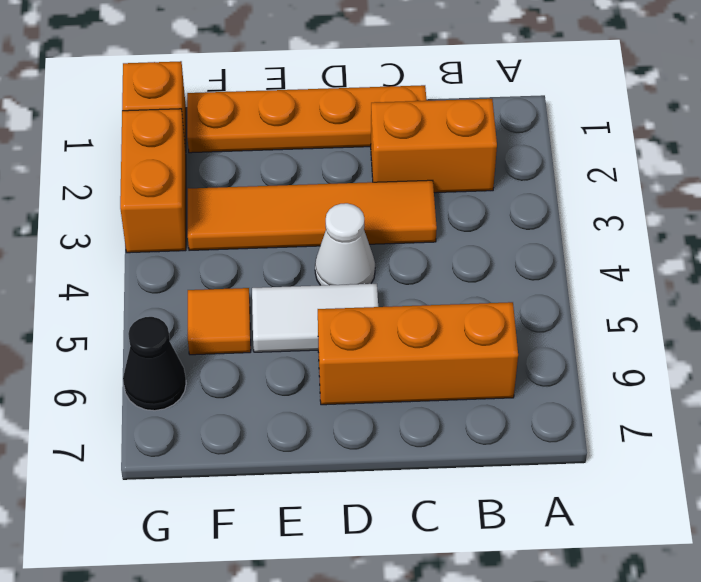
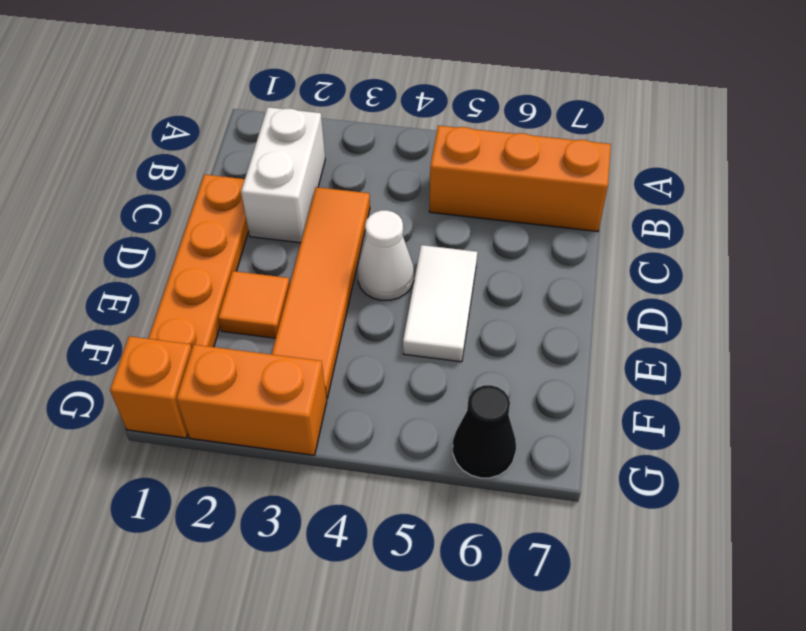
orange brick B2:C2 level 1 -> white brick B2:C2 level 1
orange brick B6:D6 level 1 -> orange brick B5:B7 level 1
orange tile F5 level 1 -> orange tile E2 level 1

